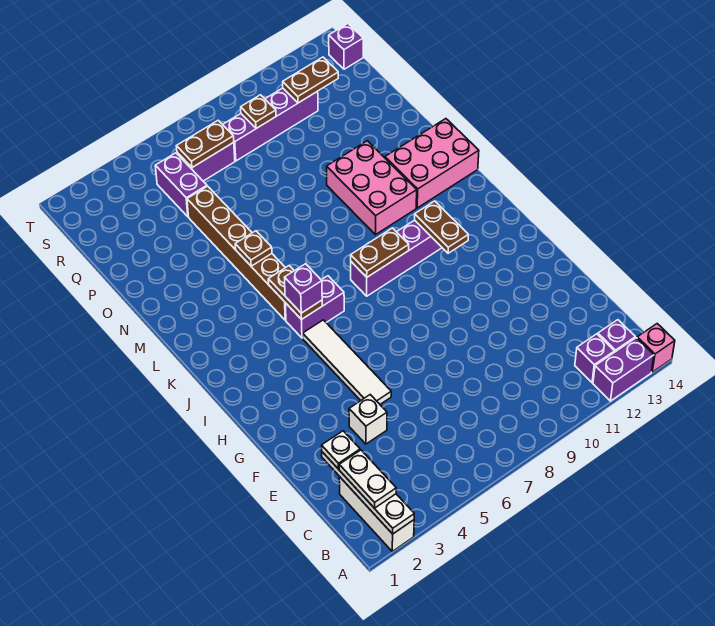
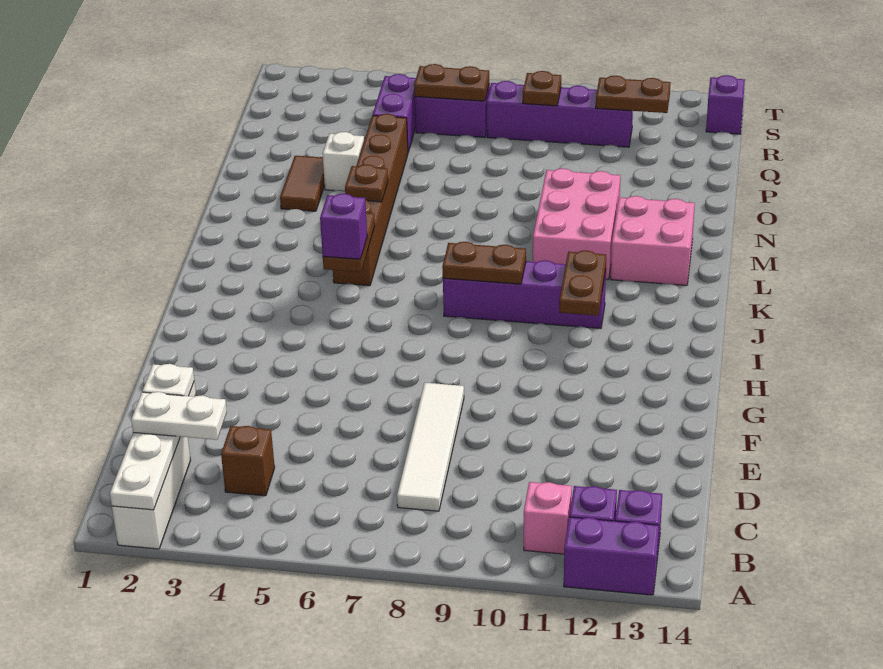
pink brick A14 level 1 -> pink brick B11 level 1
white plate B2:C2 level 3 -> white plate C2:C3 level 3
none -> brown brick C4 level 1
white brick E4 level 1 -> white brick O4 level 1
white tile F5:I5 level 1 -> white tile C8:F8 level 1
purple brick J5:J6 level 1 -> none
pink brick L12:M14 level 1 -> pink brick L12:M13 level 1
none -> brown tile N3:O3 level 1

